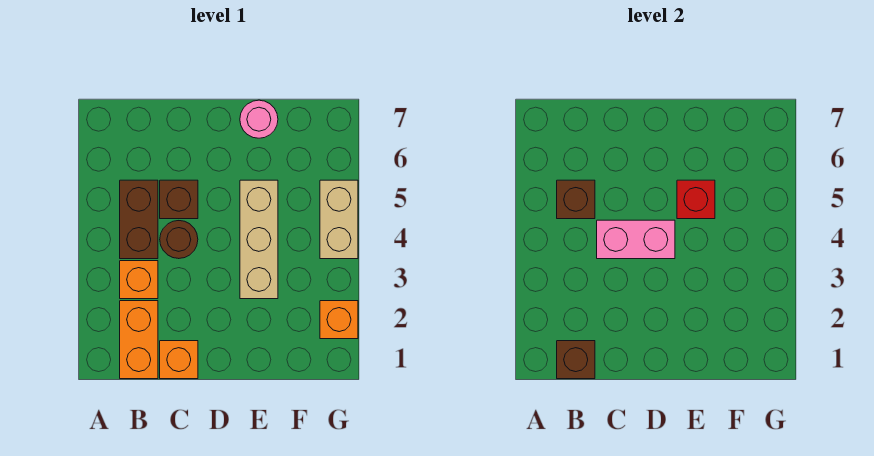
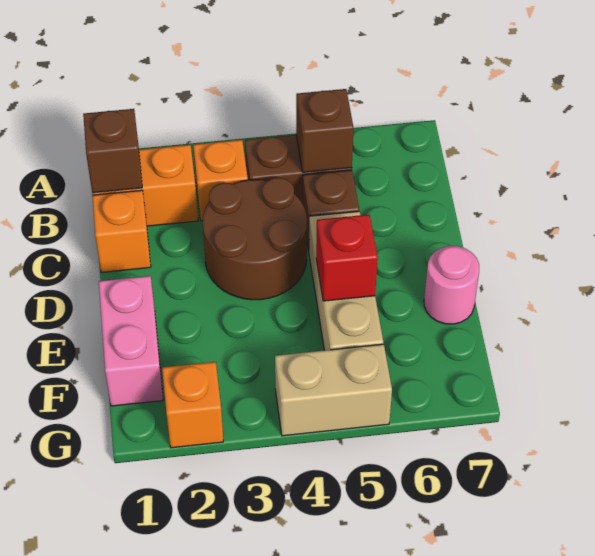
brown round brick C4 level 1 -> brown round brick C3:D4 level 1
pink brick C4:D4 level 2 -> pink brick E1:F1 level 1
tan brick E3:E5 level 1 -> tan brick D5:F5 level 1

